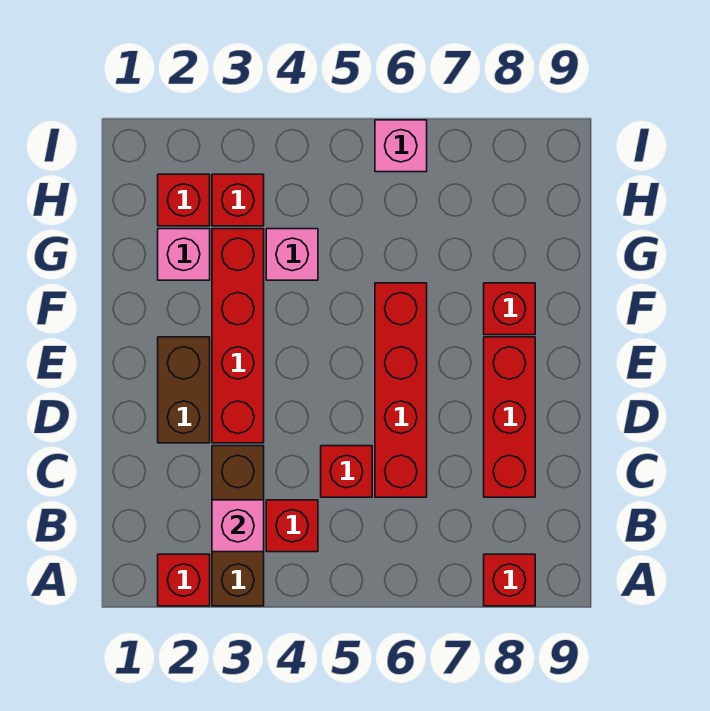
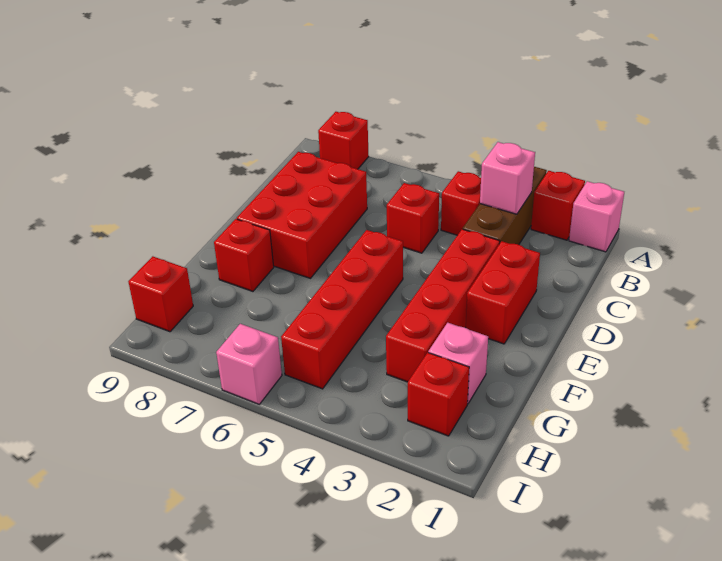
red brick C6:F6 level 1 -> red brick E5:H5 level 1
red brick C8:E8 level 1 -> red brick C7:E8 level 1
brown brick D2:E2 level 1 -> red brick D2:E2 level 1
pink brick G4 level 1 -> pink brick A1 level 1
red brick H3 level 1 -> red brick H9 level 1

